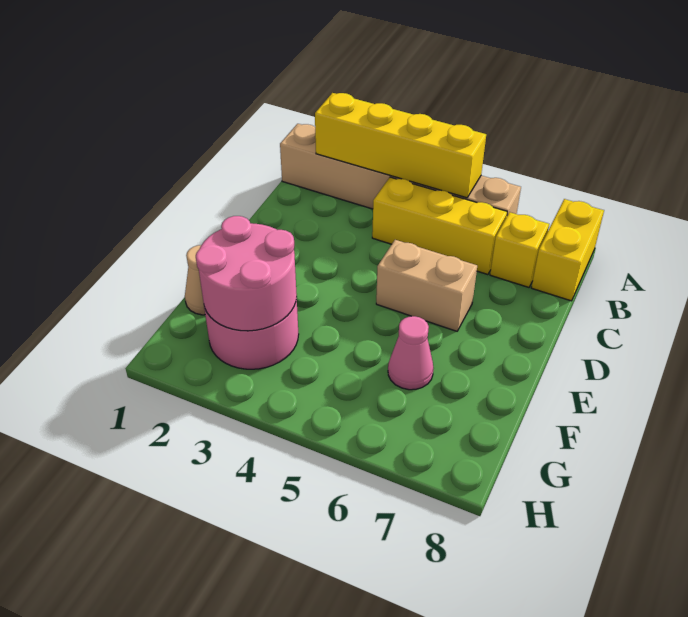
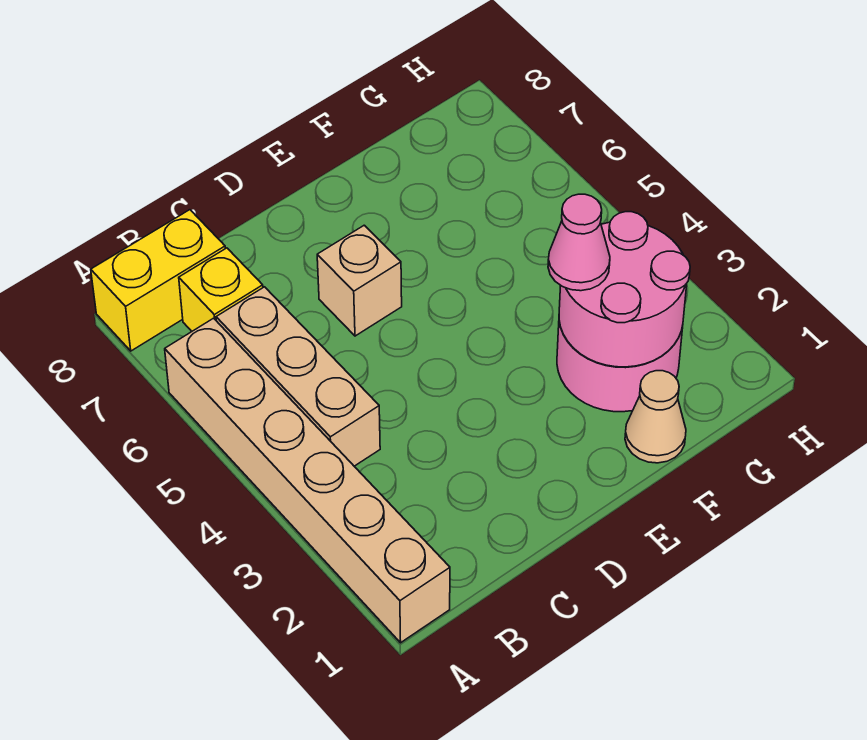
yellow brick A2:A5 level 2 -> none
yellow brick B4:B6 level 1 -> tan brick B4:B6 level 1
tan brick D5:D6 level 1 -> tan brick D6 level 1
pink cone F6 level 1 -> pink cone F3 level 3

